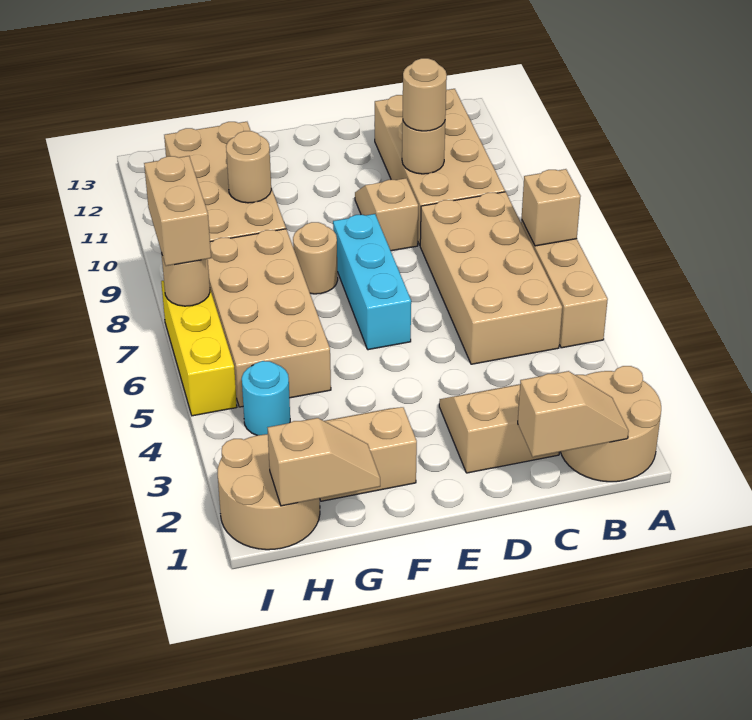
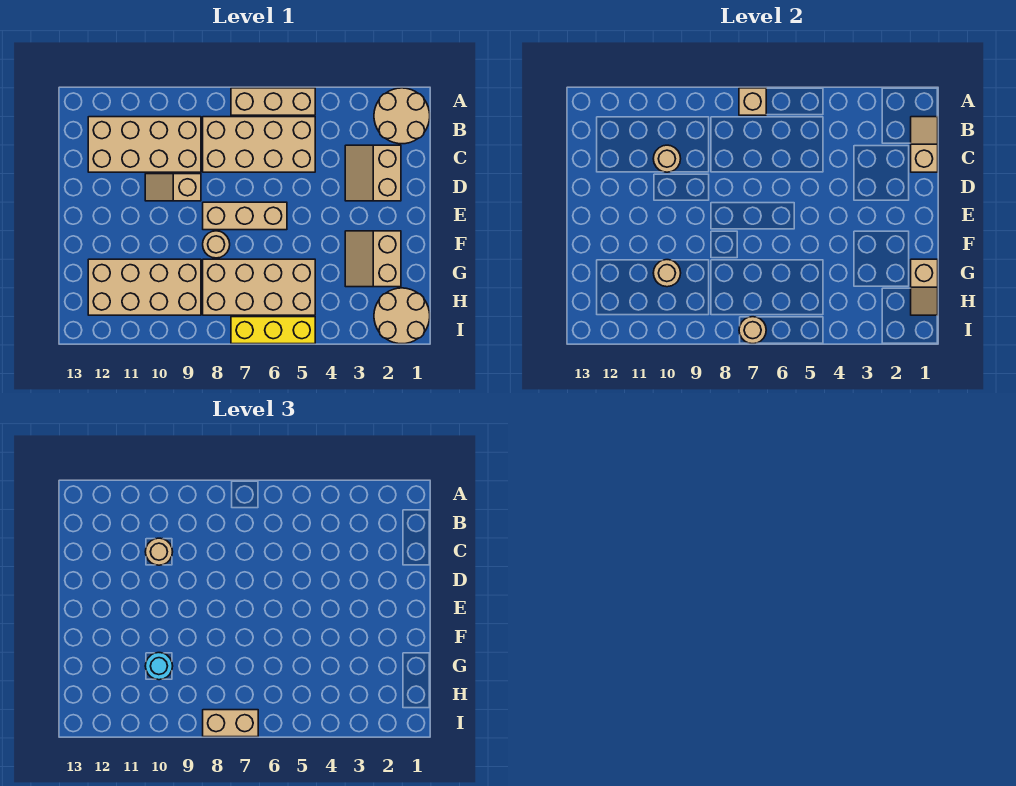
cyan brick E6:E8 level 1 -> tan brick E6:E8 level 1
tan slope G1:H1 level 2 top H -> tan slope G1:H1 level 2 top G
cyan round brick H4 level 1 -> cyan round brick G10 level 3

